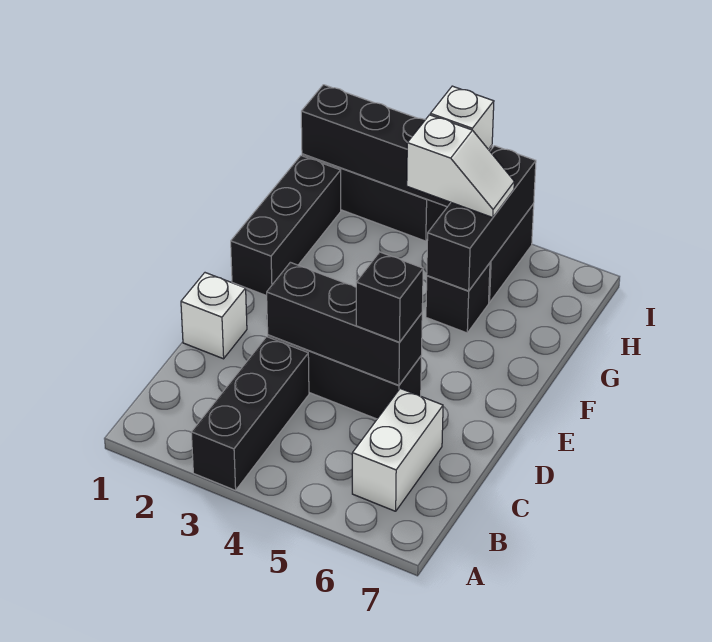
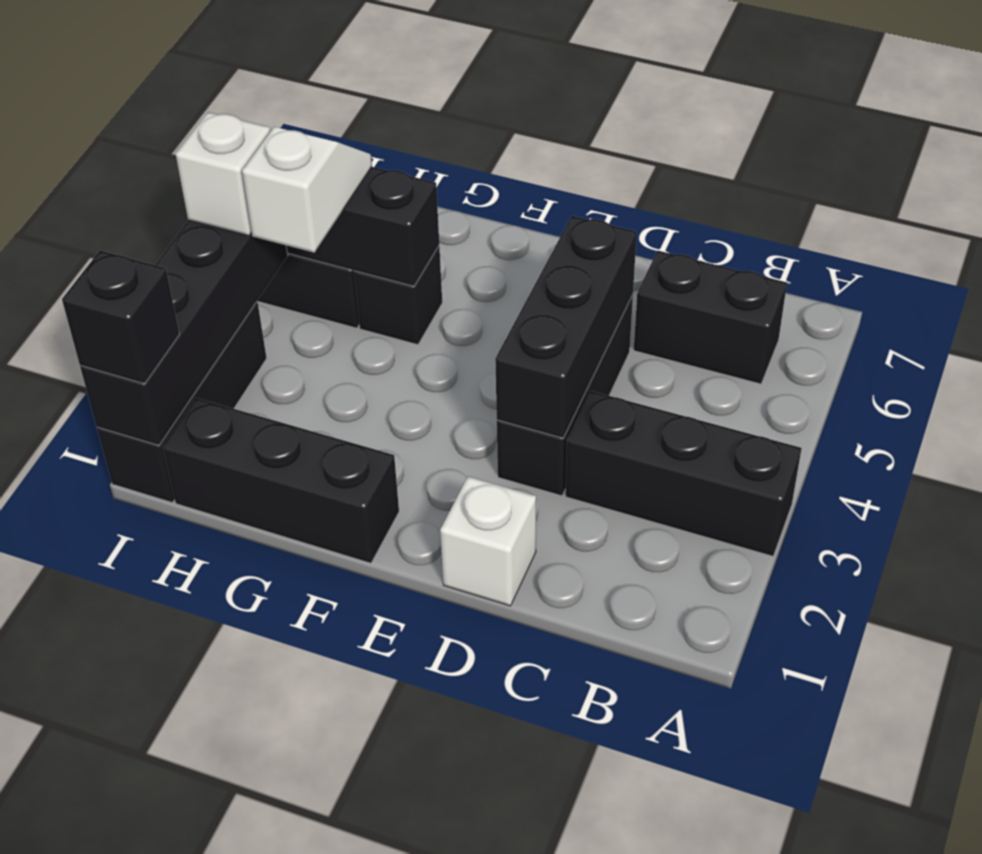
white brick B6:C6 level 1 -> black brick B6:C6 level 1
black brick D5 level 3 -> black brick I1 level 3

